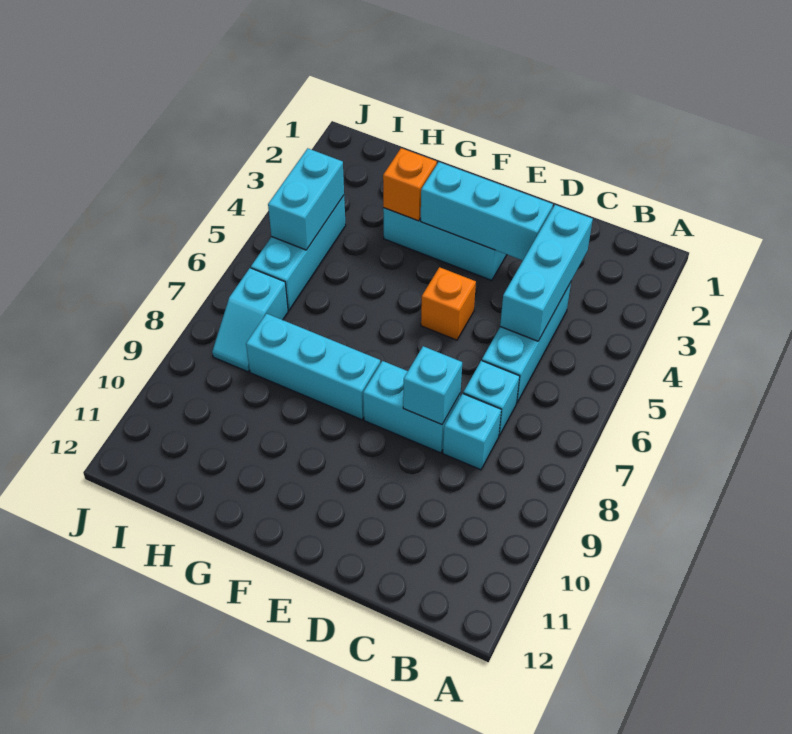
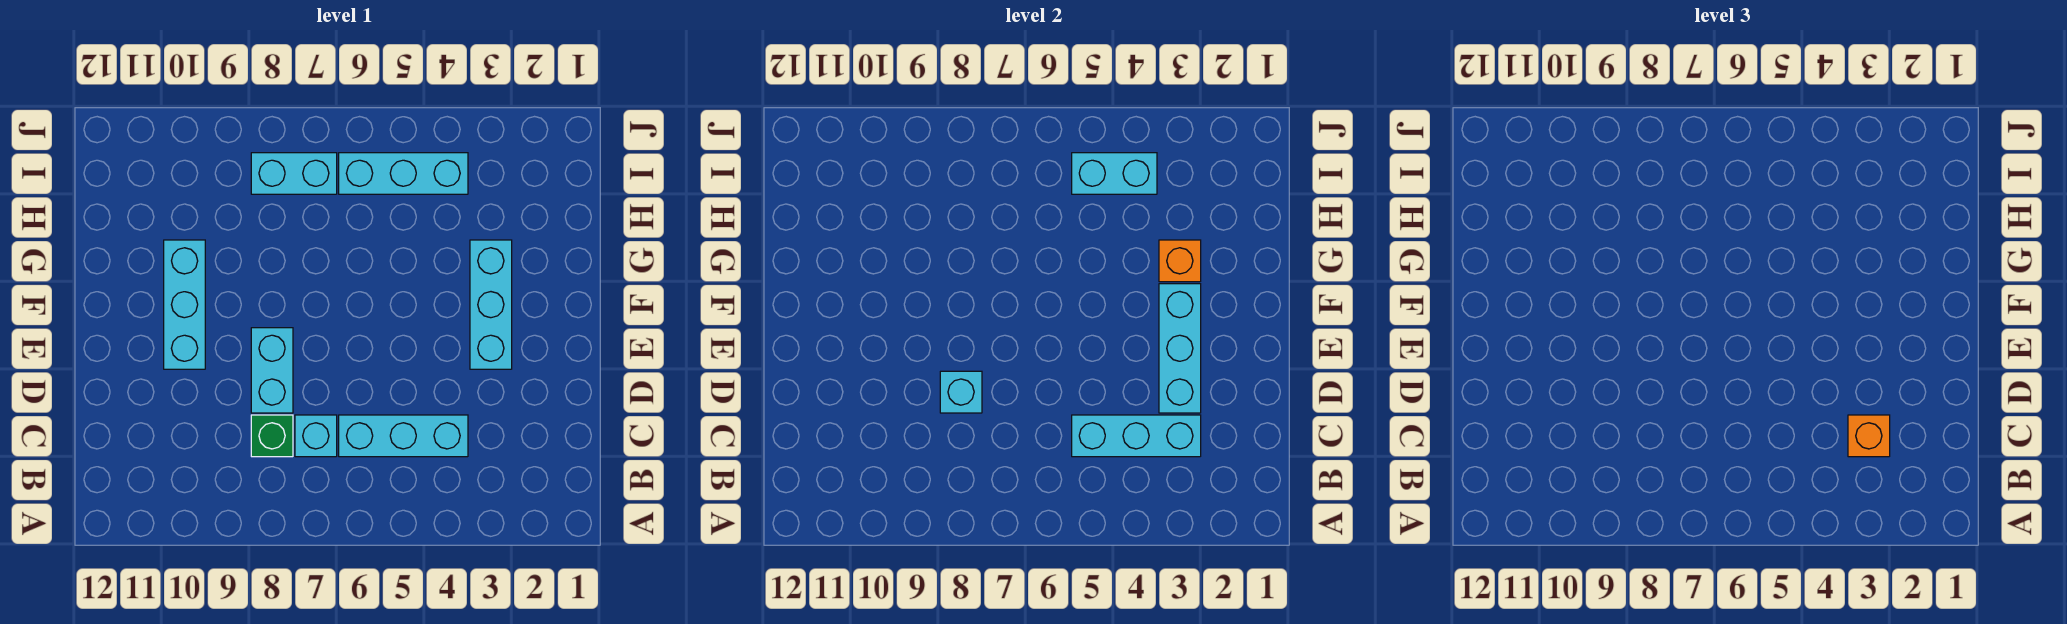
cyan brick C8 level 1 -> green brick C8 level 1
orange brick E5 level 1 -> orange brick C3 level 3
cyan brick F8:H8 level 1 -> cyan brick E10:G10 level 1
cyan slope I7:I8 level 1 top 7 -> cyan brick I7:I8 level 1

